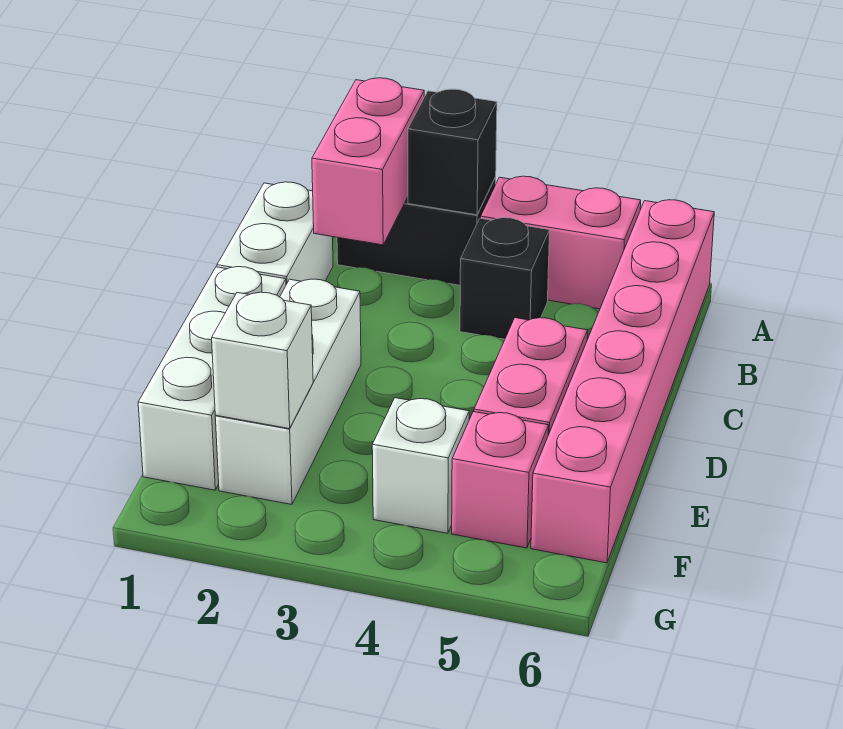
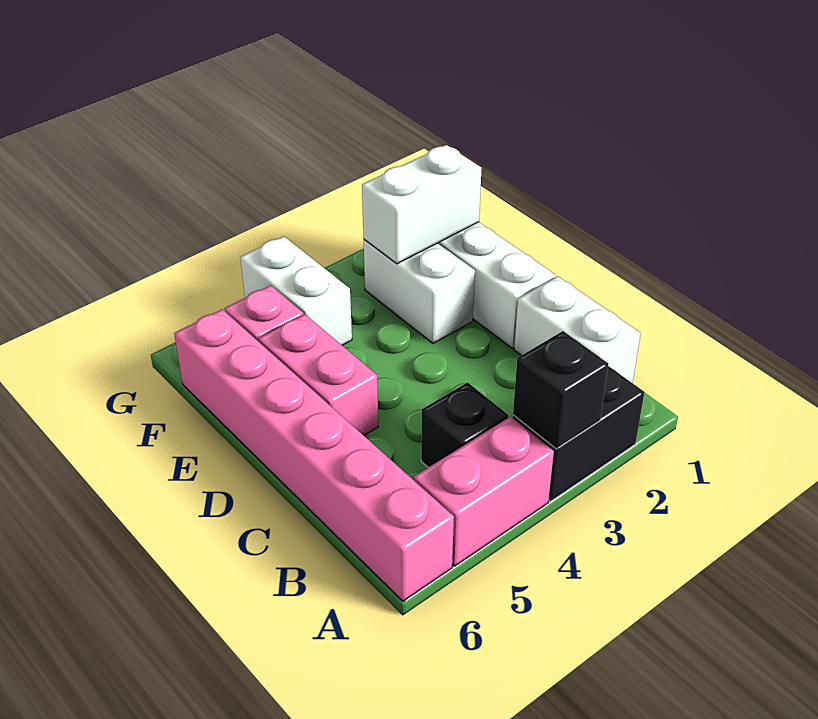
pink brick A2:B2 level 2 -> none
white brick D2:F2 level 1 -> white brick E2:F2 level 1
white brick F2 level 2 -> white brick F1:F2 level 2
white brick F4 level 1 -> white brick F4:G4 level 1

